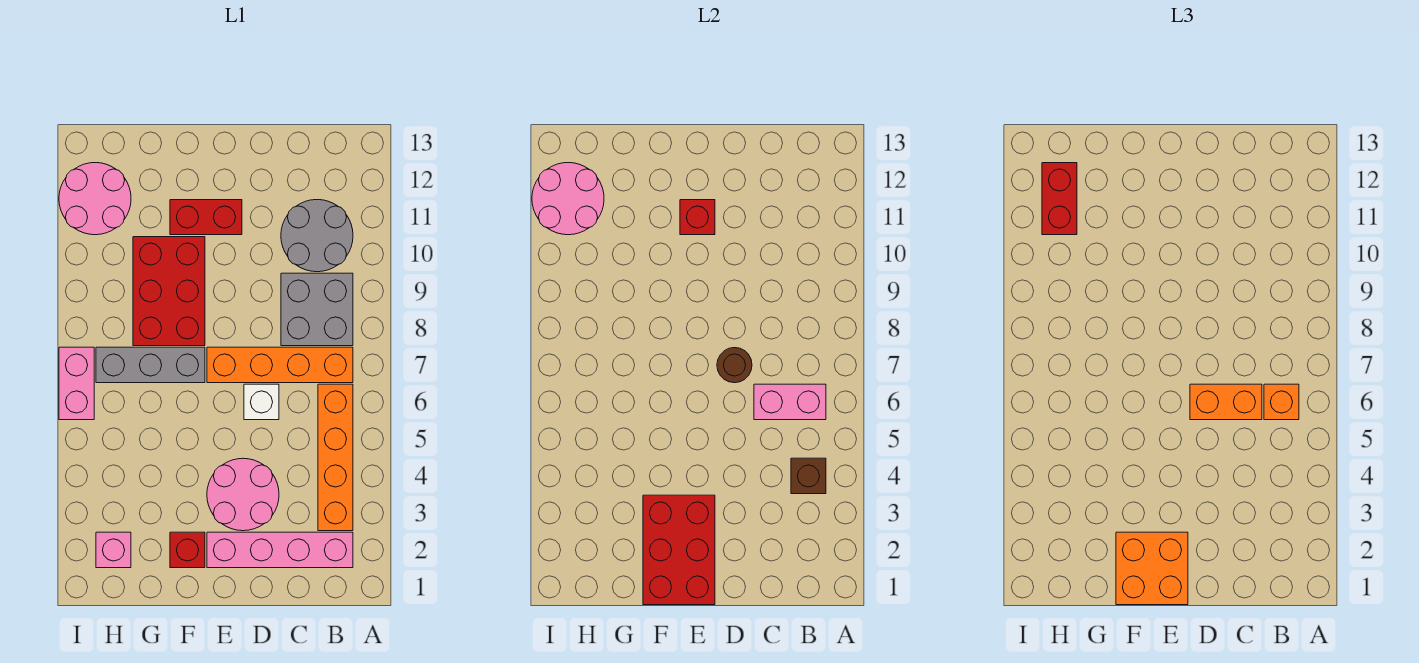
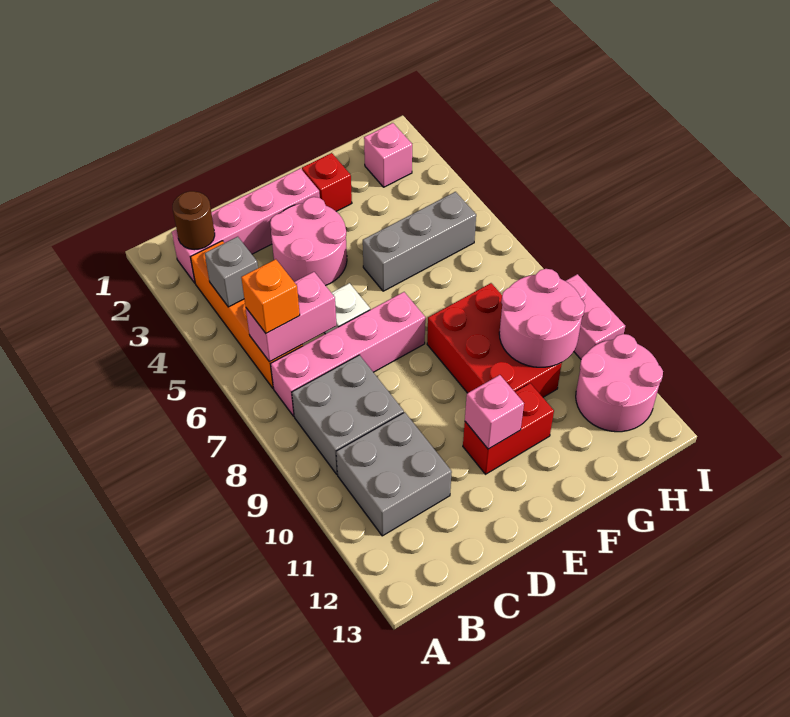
brown brick B4 level 2 -> grey brick B4 level 2
orange brick B7:E7 level 1 -> pink brick B7:E7 level 1
grey round brick B10:C11 level 1 -> grey brick B10:C11 level 1
orange brick C6:D6 level 3 -> none
brown round brick D7 level 2 -> brown round brick B2 level 2
red brick E1:F3 level 2 -> none
orange brick E1:F2 level 3 -> none
red brick E11 level 2 -> pink brick E11 level 2
grey brick F7:H7 level 1 -> grey brick F5:H5 level 1
pink round brick H11:I12 level 2 -> pink round brick G9:H10 level 2
red brick H11:H12 level 3 -> none
pink brick I6:I7 level 1 -> pink brick I9:I10 level 1

